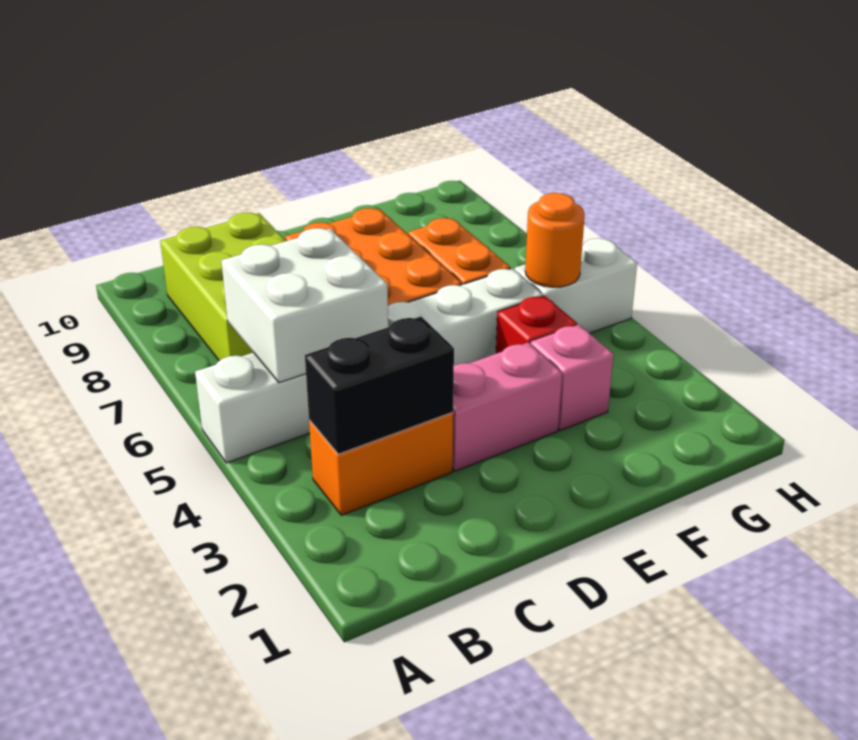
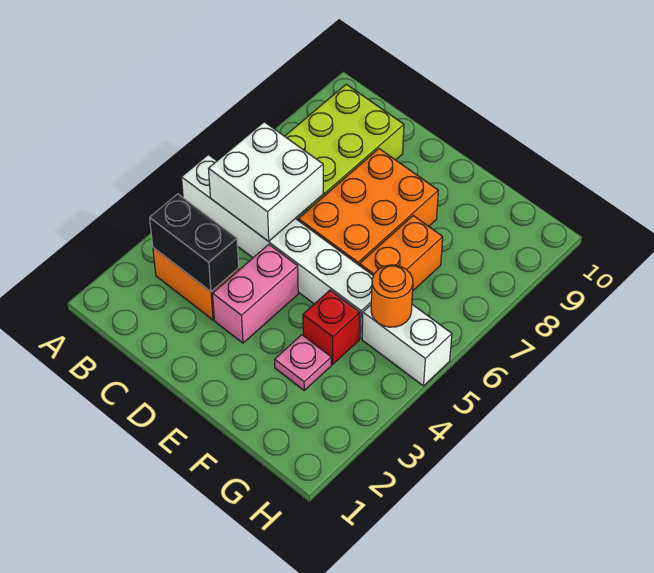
pink brick D3:E3 level 1 -> pink brick D3:D4 level 1
pink brick F3 level 1 -> pink plate F3 level 1

